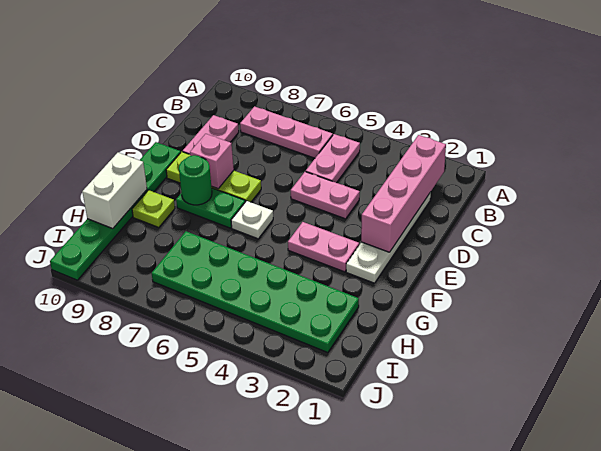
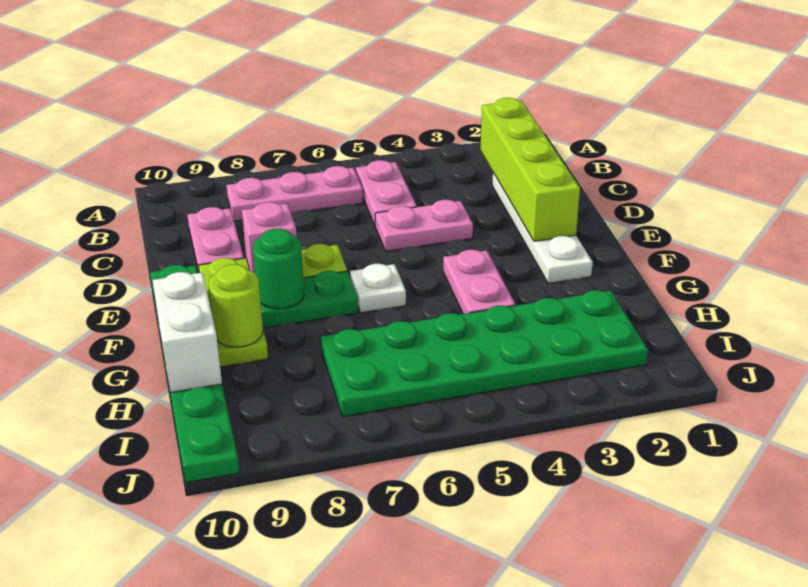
pink brick B2:E2 level 2 -> lime brick B2:E2 level 2
pink plate F3:F4 level 1 -> pink plate F4:G4 level 1
none -> lime round brick G9 level 2

